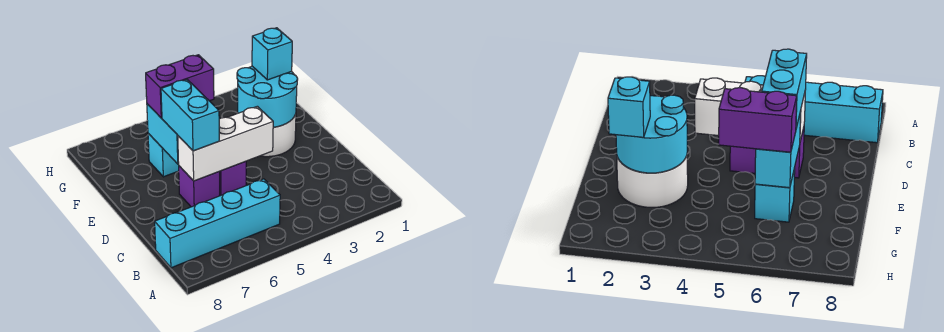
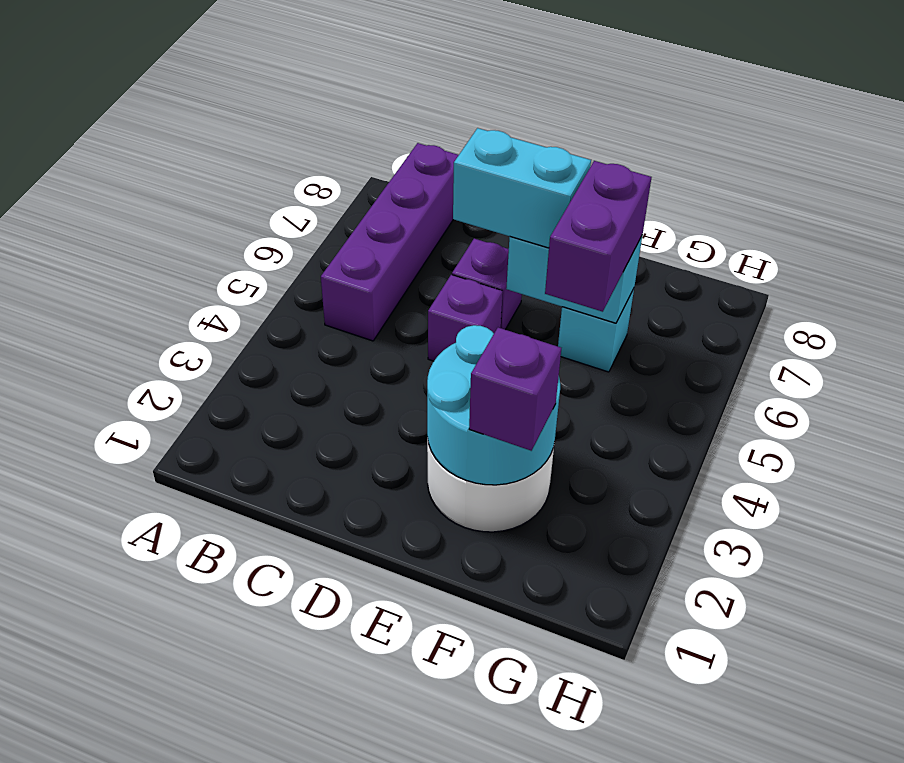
cyan brick B5:B8 level 1 -> purple brick B5:B8 level 1
white brick D4:D6 level 2 -> none
cyan brick F2 level 3 -> purple brick F2 level 3

